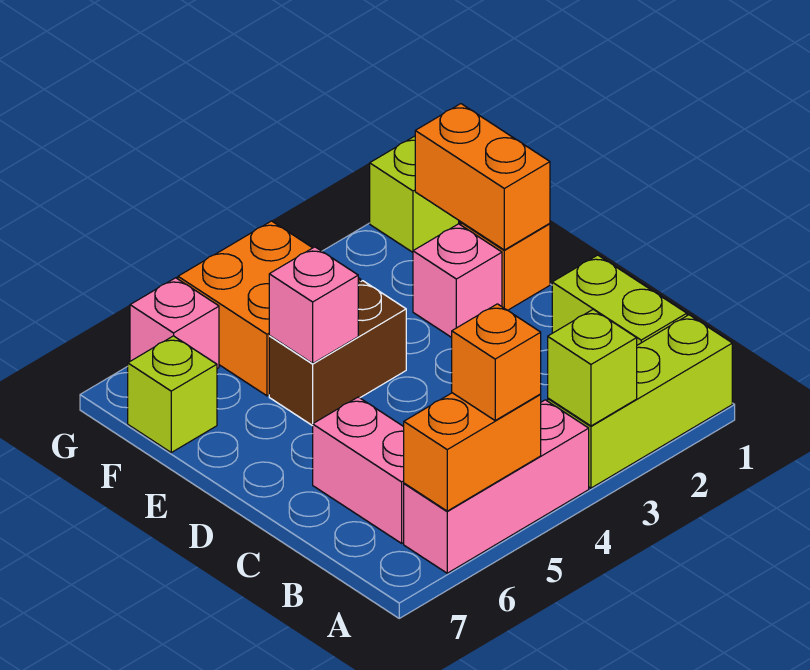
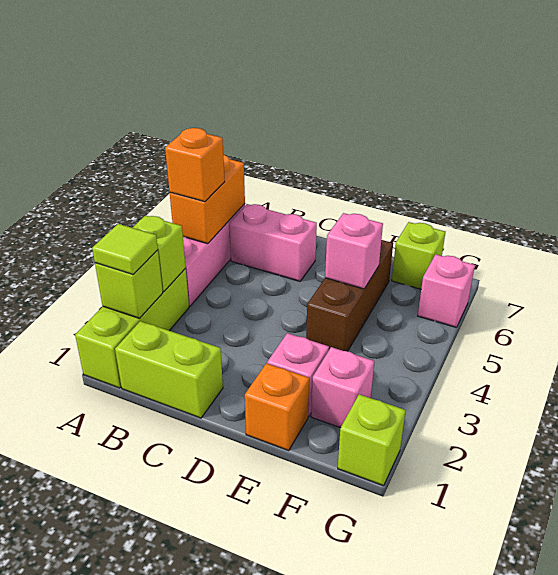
none -> lime brick A2 level 2
none -> lime tile A2 level 3
orange brick E1:F1 level 2 -> none
brown brick E4:E5 level 1 -> brown brick E4:E6 level 1
none -> pink brick F2 level 1
orange brick F4:G5 level 1 -> none

